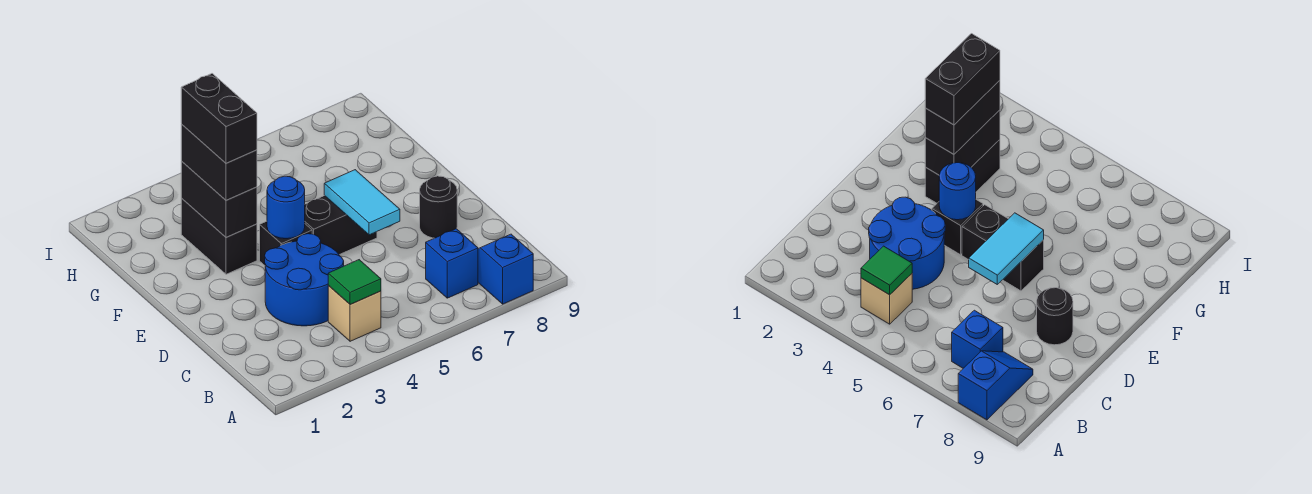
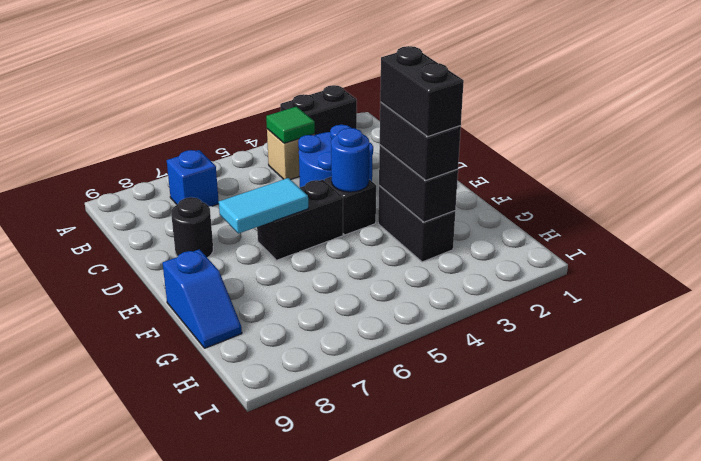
none -> black brick A2:A3 level 1
blue slope A8:B8 level 1 top A -> blue slope F9:G9 level 1 top F
cyan tile D6:E6 level 2 -> cyan tile E6:E7 level 2

